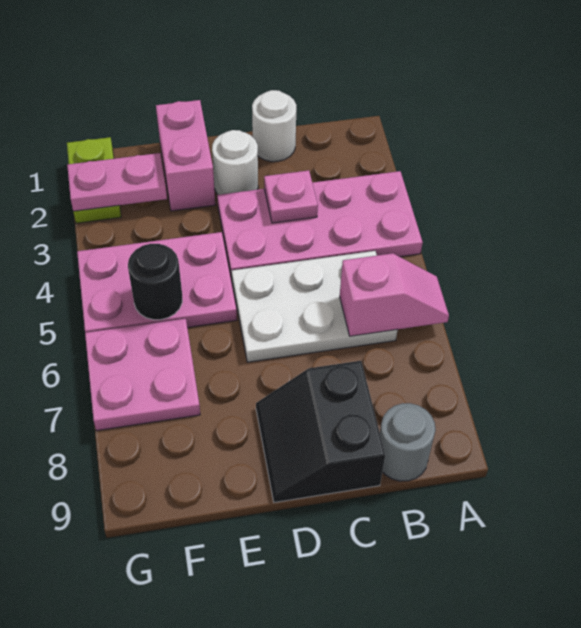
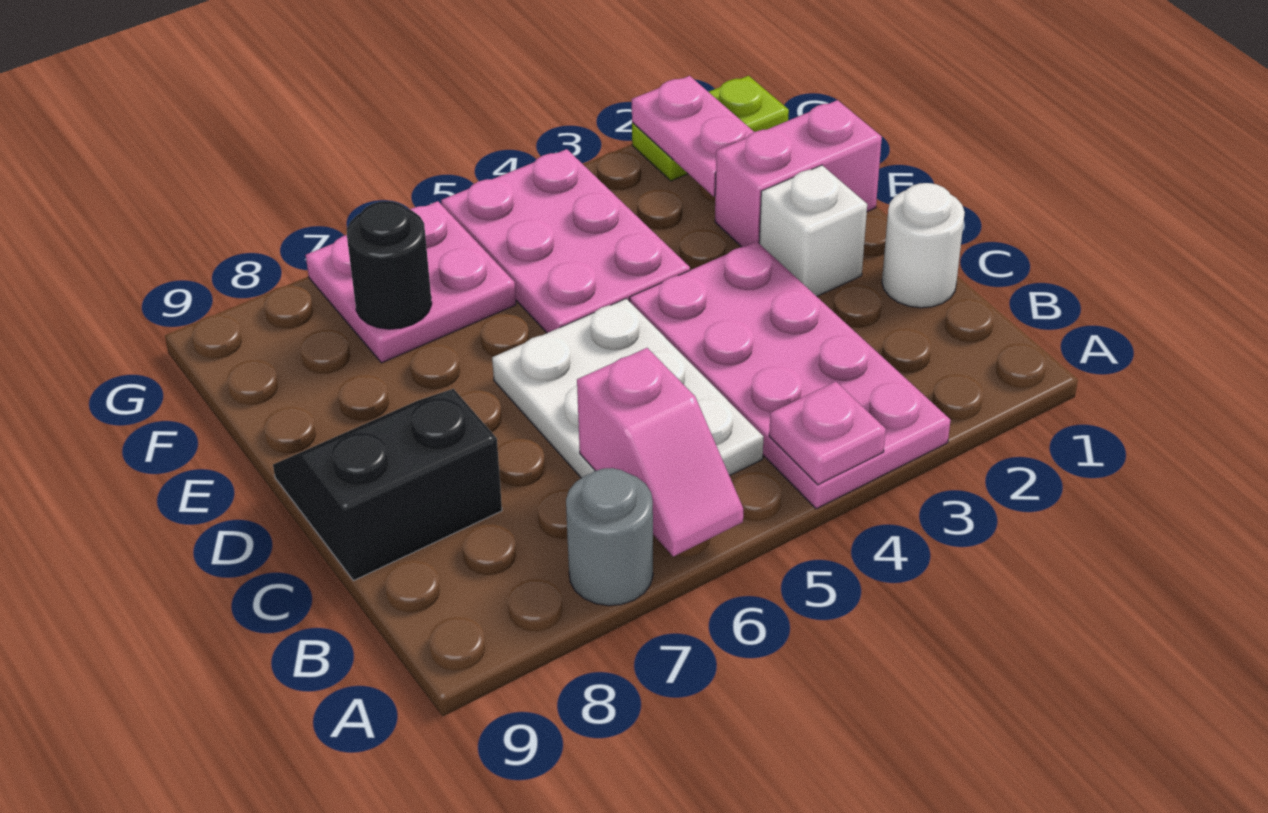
grey round brick B9 level 1 -> grey round brick A7 level 1
pink plate C3 level 2 -> pink plate A4 level 2
white round brick D2 level 1 -> white brick D2 level 1
black round brick F5 level 2 -> black round brick F7 level 2

